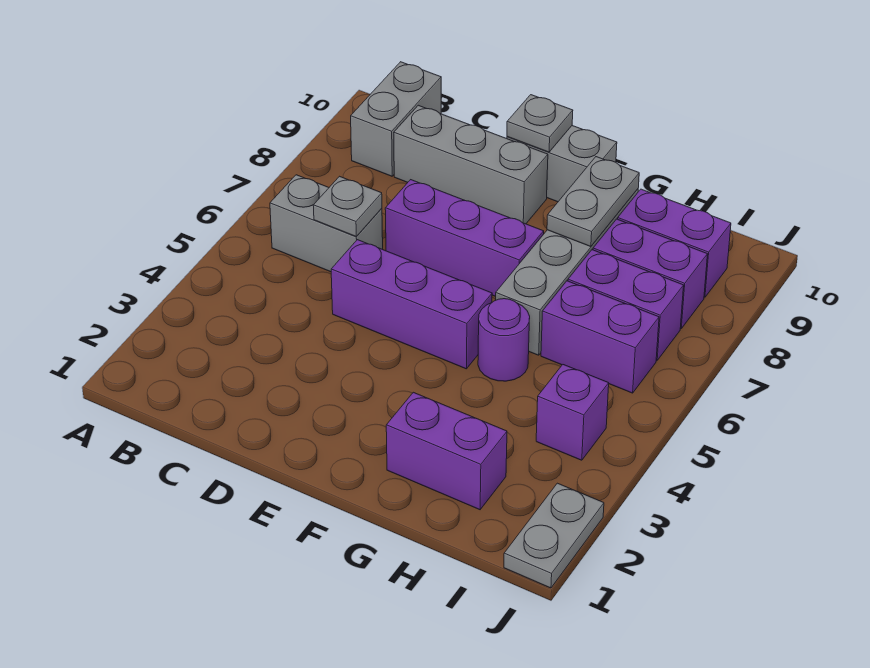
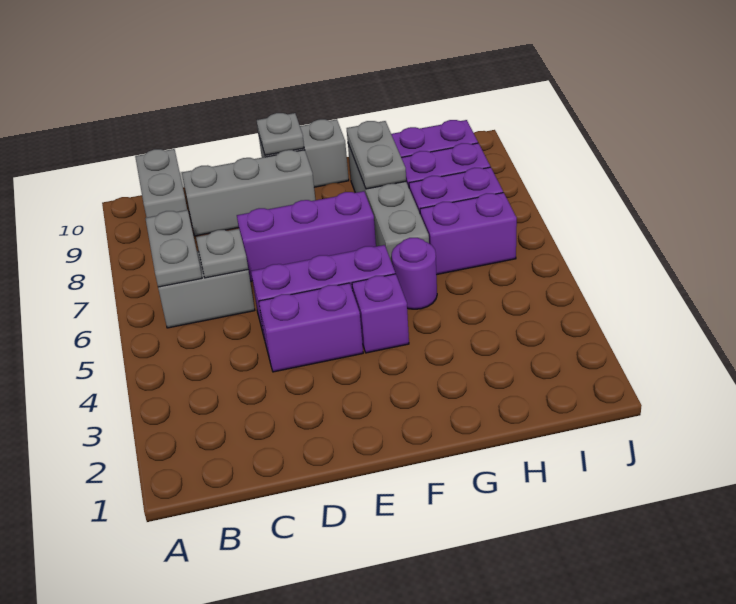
purple brick G2:H2 level 1 -> purple brick D4:E4 level 1
purple brick I4 level 1 -> purple brick F4 level 1
grey plate J1:J2 level 1 -> grey plate B6:B7 level 2

